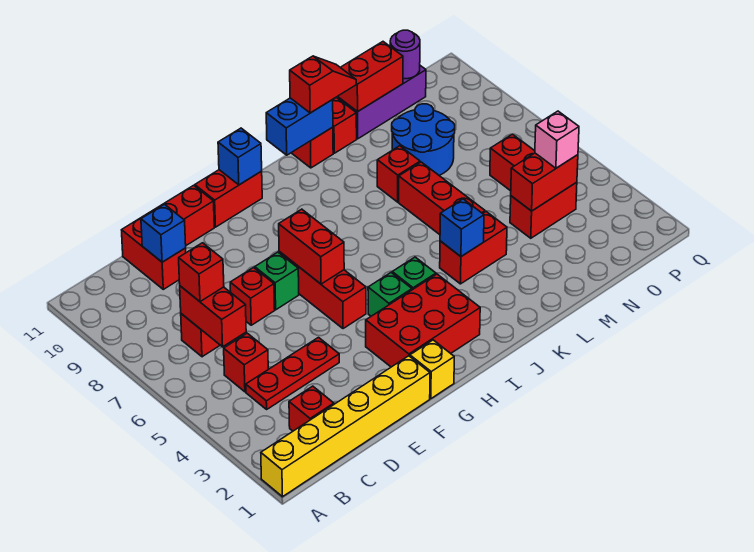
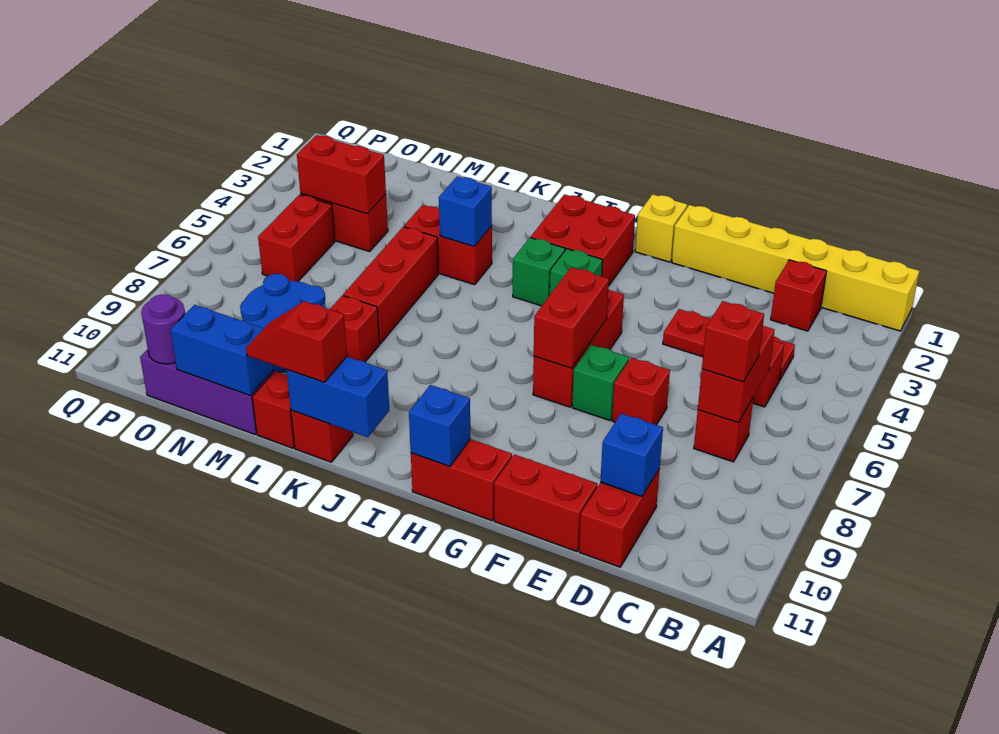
red brick G2:I3 level 1 -> red brick H2:I3 level 1
red brick M11:N11 level 2 -> blue brick M11:N11 level 2
pink brick O4 level 3 -> none

